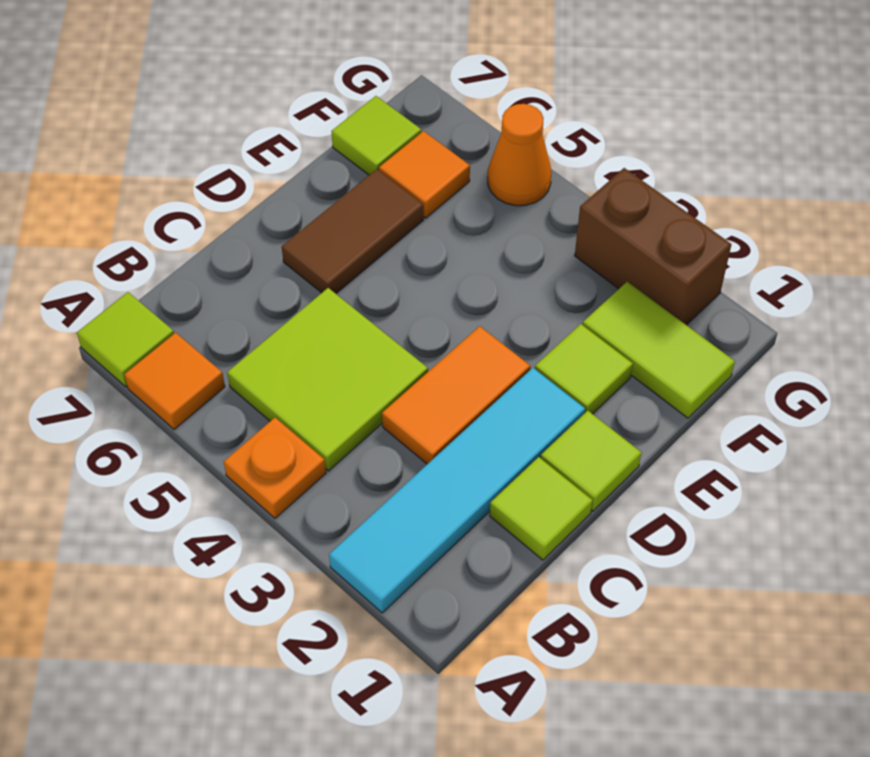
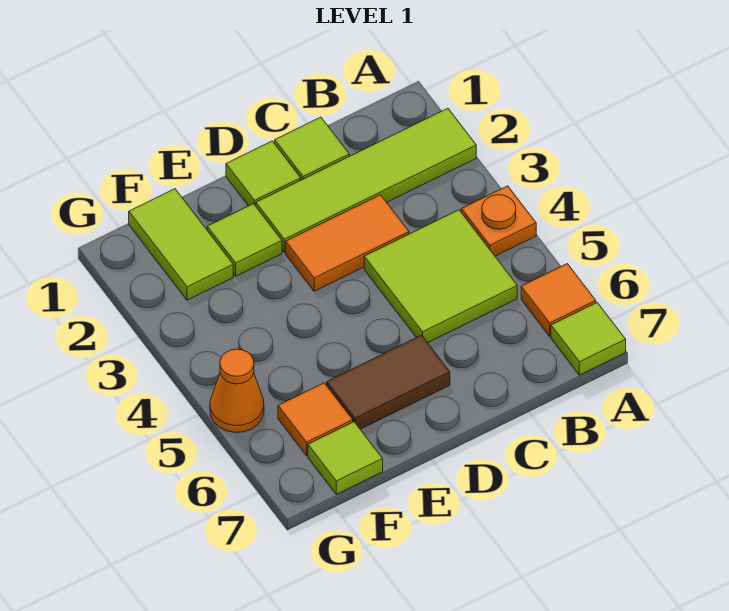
cyan tile A2:D2 level 1 -> lime tile A2:D2 level 1
brown brick G2:G3 level 1 -> none

